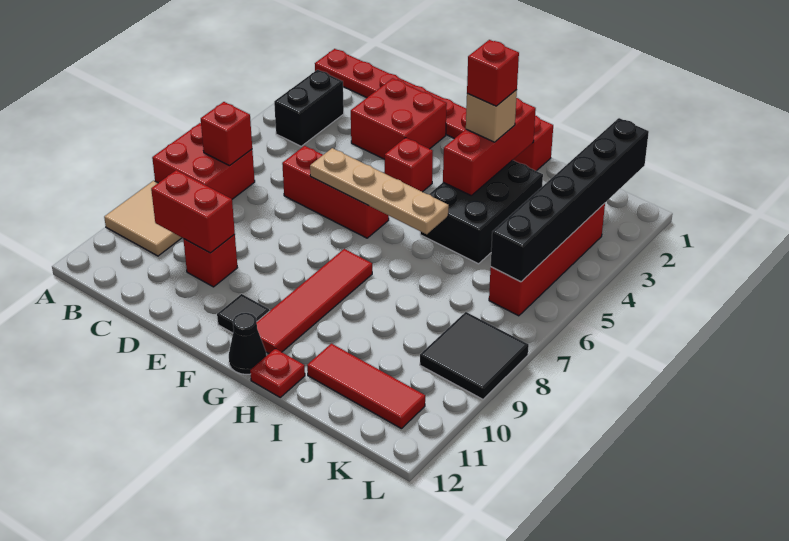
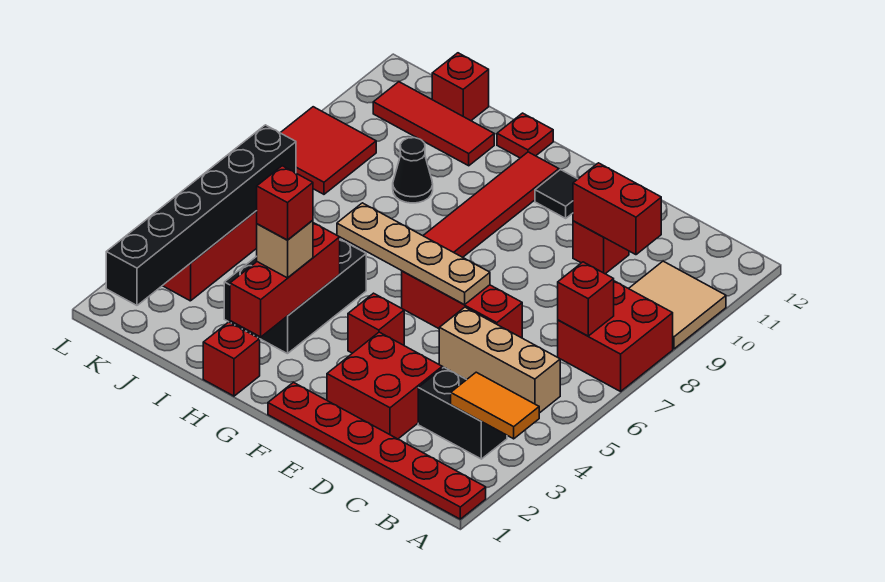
none -> orange tile A3:B3 level 2
black brick B3:B4 level 1 -> black brick B3:C3 level 1
none -> tan brick B5:D5 level 1
black cone G12 level 1 -> black cone I9 level 1
none -> red brick J12 level 1
black tile K8:L9 level 1 -> red tile K8:L9 level 1

